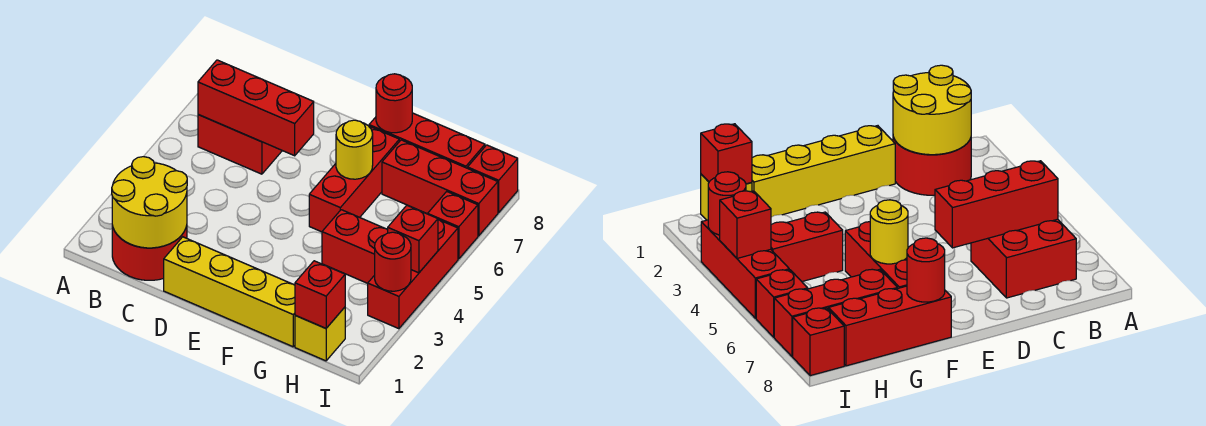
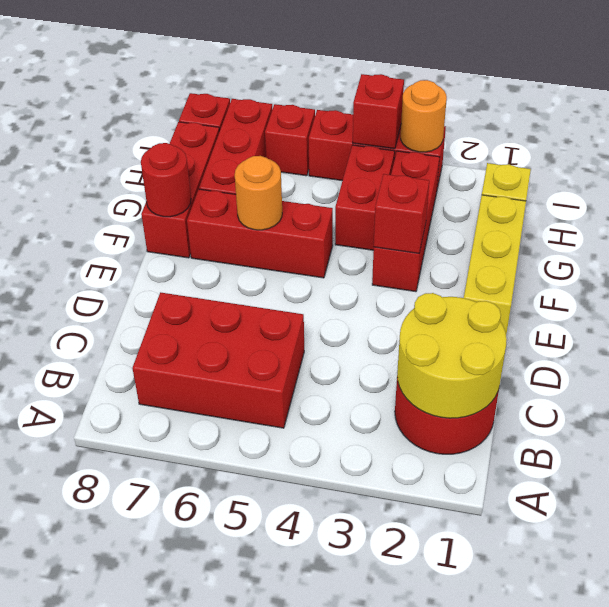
red brick B6:C7 level 1 -> red brick B5:C7 level 1
red brick B6:D6 level 2 -> red brick F3:H3 level 1
yellow brick D1:G1 level 1 -> yellow brick E1:G1 level 1
yellow round brick F6 level 2 -> orange round brick F6 level 2
red brick H1 level 2 -> red brick F3 level 2
red round brick I3 level 2 -> orange round brick I3 level 2

